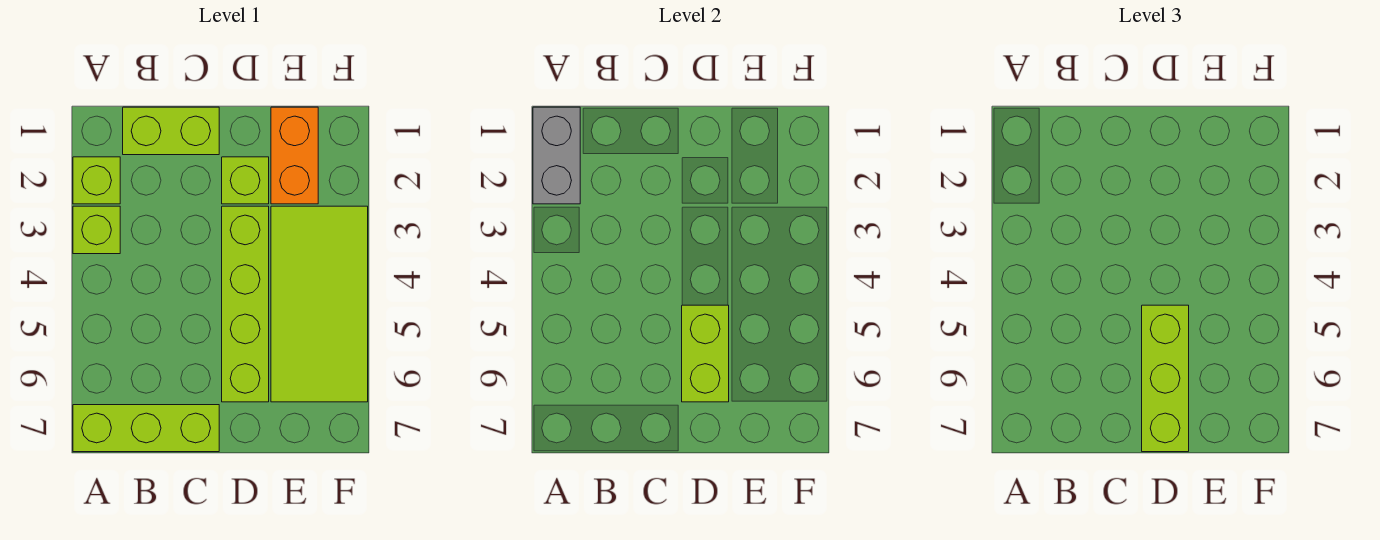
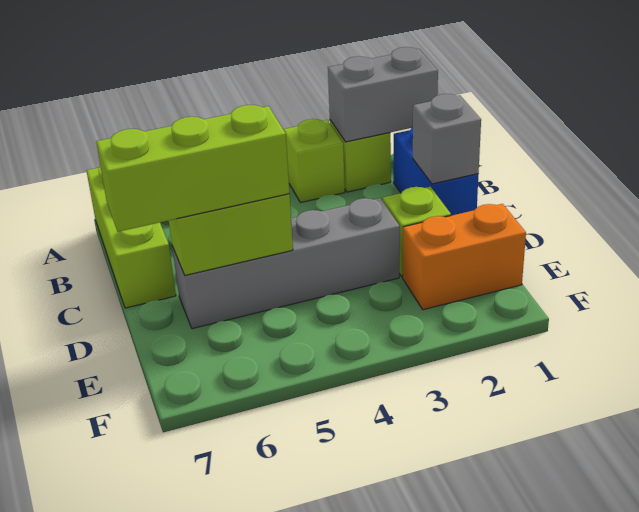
lime brick B1:C1 level 1 -> blue brick B1:C1 level 1
none -> grey brick C1 level 2
lime brick D3:D6 level 1 -> grey brick D3:D6 level 1
lime tile E3:F6 level 1 -> none

